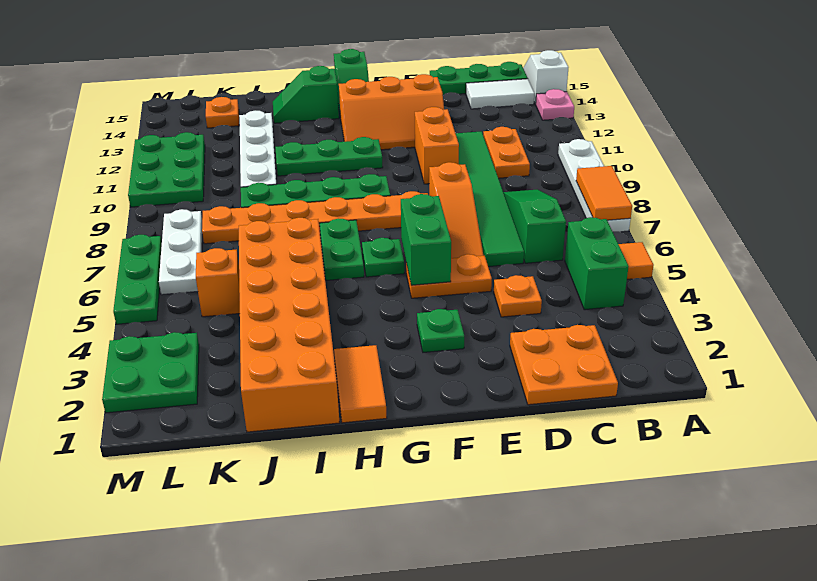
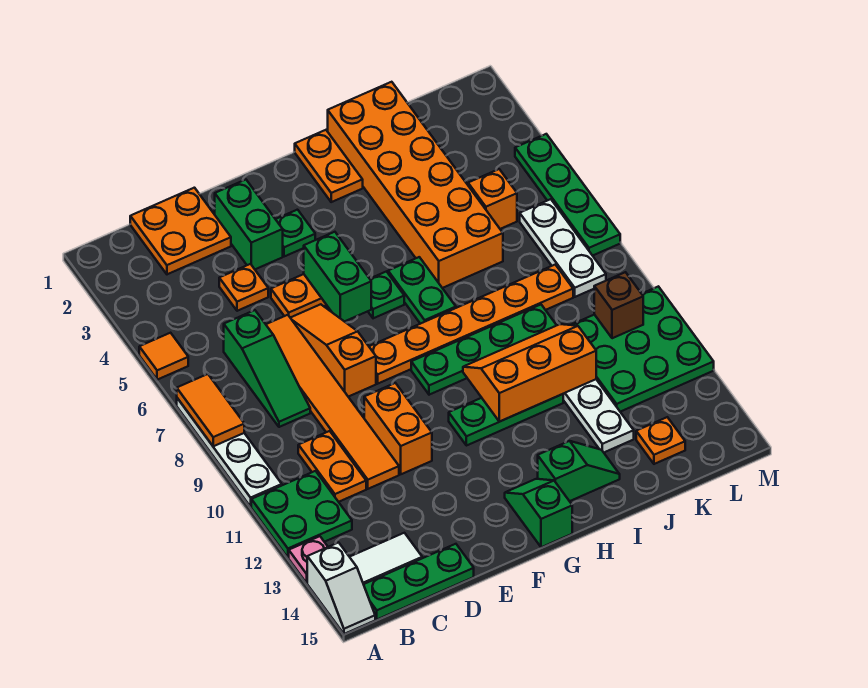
green brick B4:B5 level 1 -> green brick E2:E3 level 1
green tile D6:D11 level 1 -> orange tile D6:D11 level 1
orange slope E12:G13 level 1 top 13 -> orange slope H10:J11 level 2 top 11
orange tile H1:H2 level 1 -> orange plate H1:H2 level 1
green plate L2:M3 level 1 -> green plate A11:B12 level 1
green plate L10:M12 level 1 -> green plate K10:M12 level 1
none -> brown brick L10 level 2
green plate M5:M7 level 1 -> green plate M4:M7 level 1

